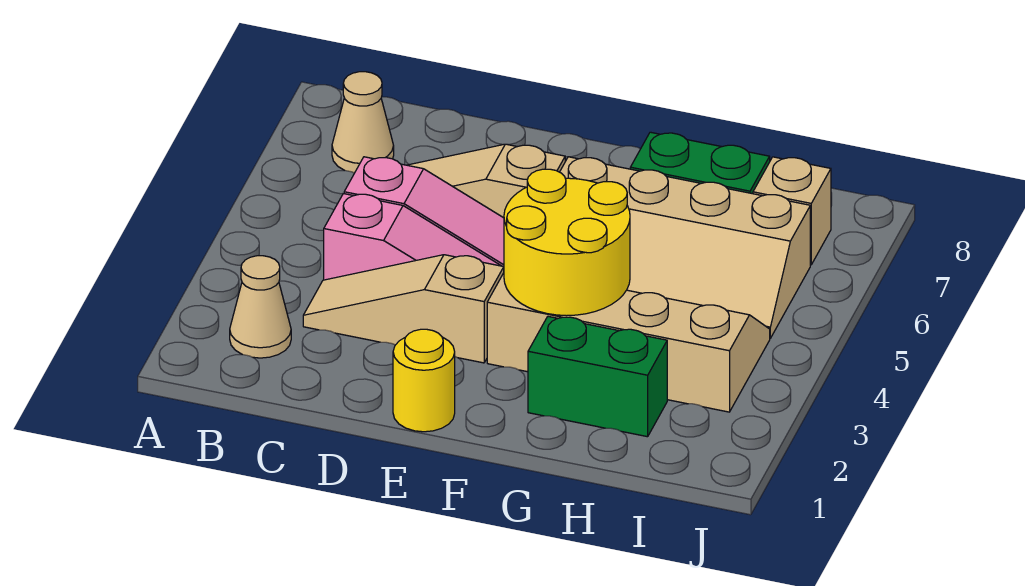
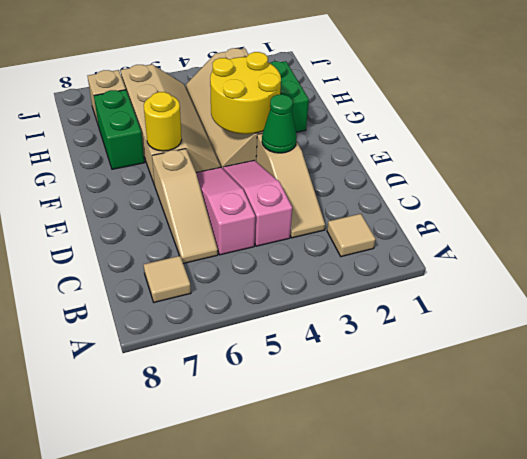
tan cone B2 level 1 -> tan tile B2 level 1
tan cone B7 level 1 -> tan tile B7 level 1
yellow round brick E1 level 1 -> yellow round brick F6 level 2
none -> green cone E3 level 2

